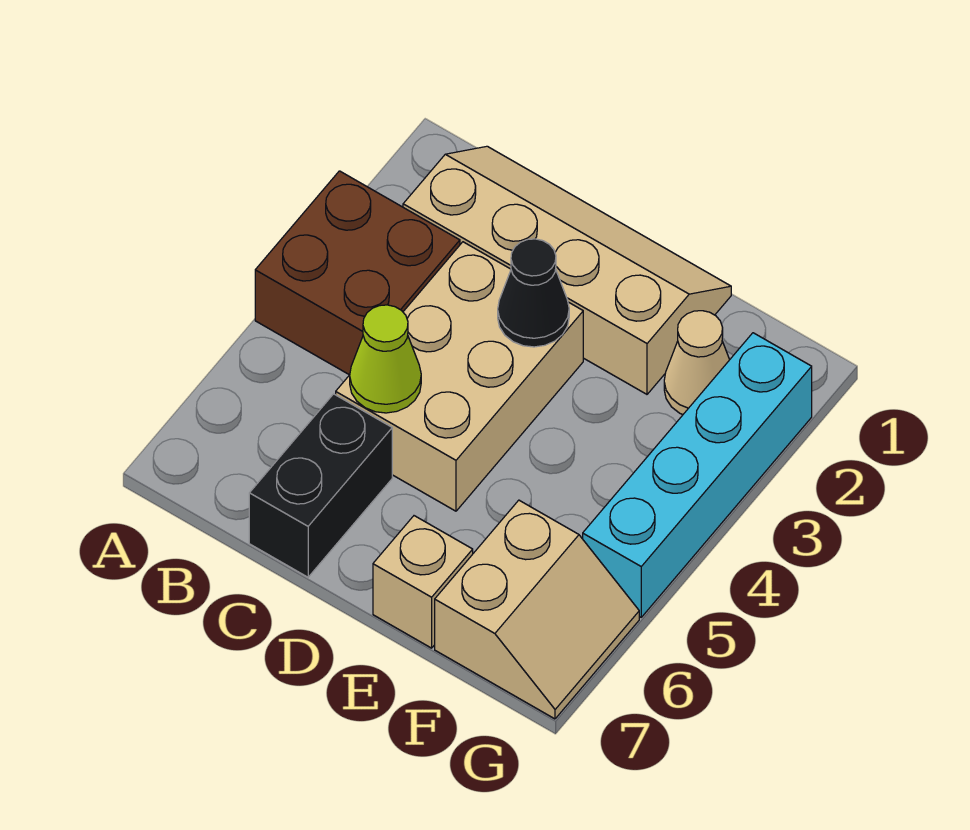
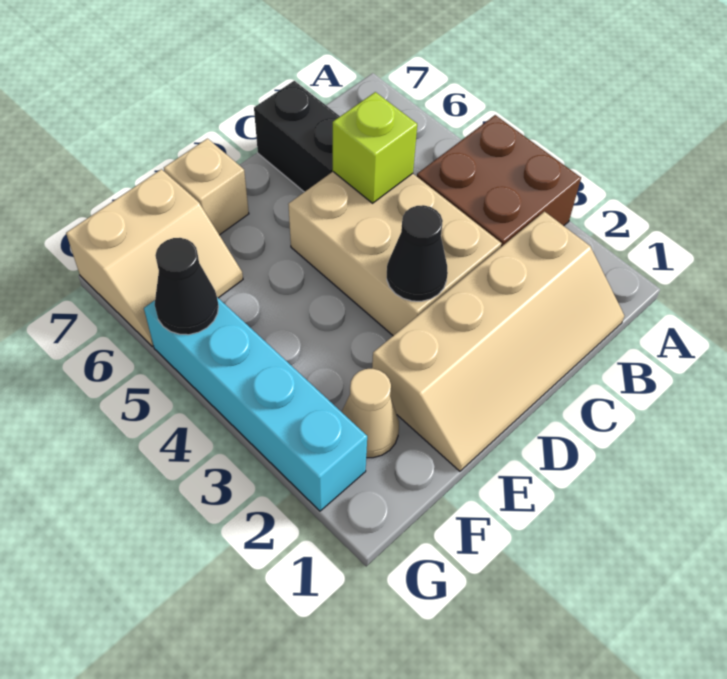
lime cone C5 level 2 -> lime brick C5 level 2
tan slope F6:G7 level 1 top F -> tan slope F6:G7 level 1 top 7
none -> black cone G5 level 2

